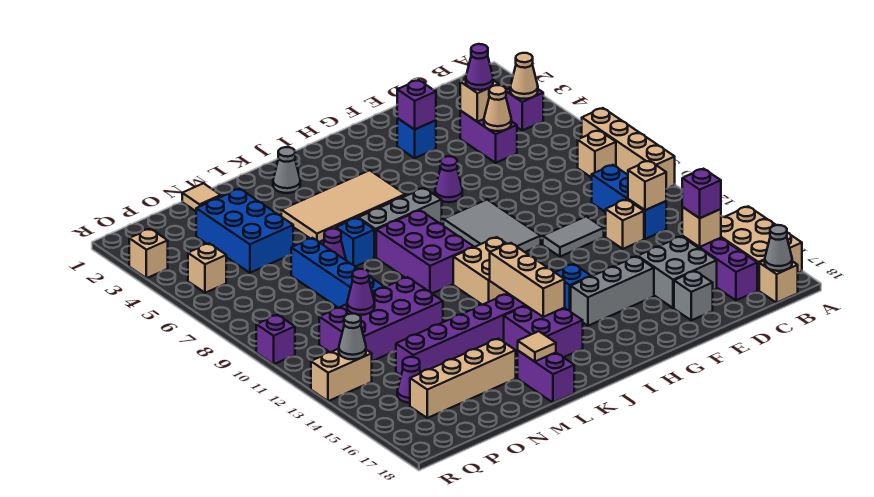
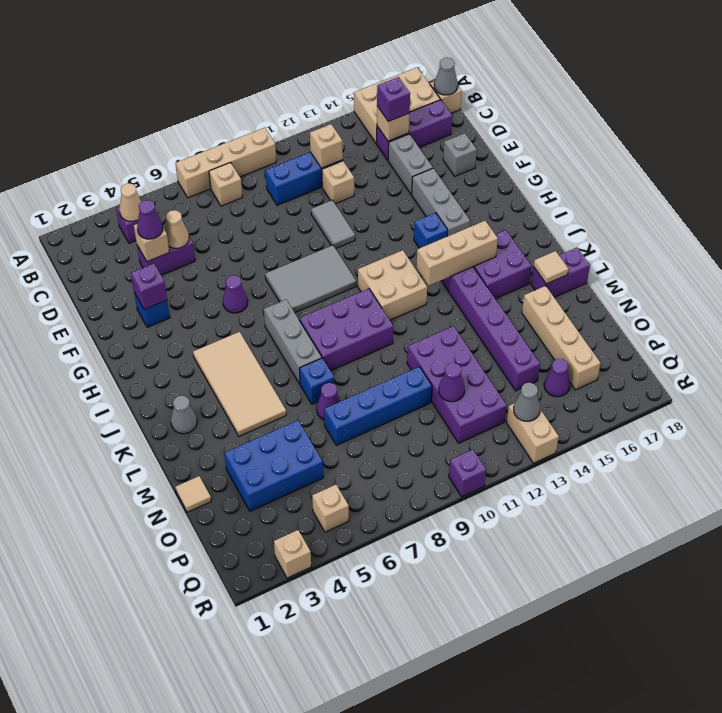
grey brick D15:E16 level 1 -> grey brick D15:E15 level 1

